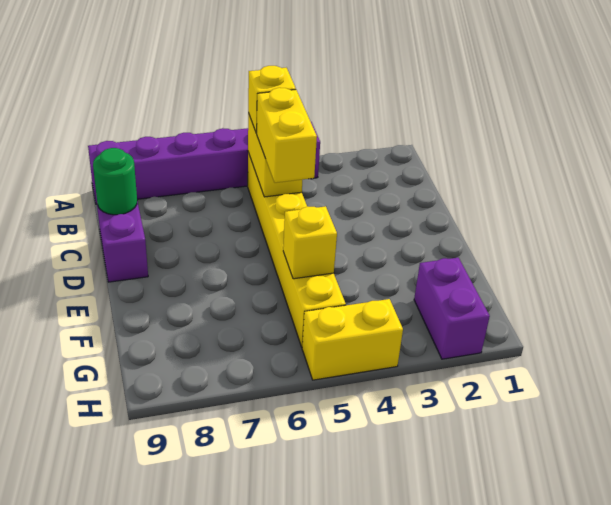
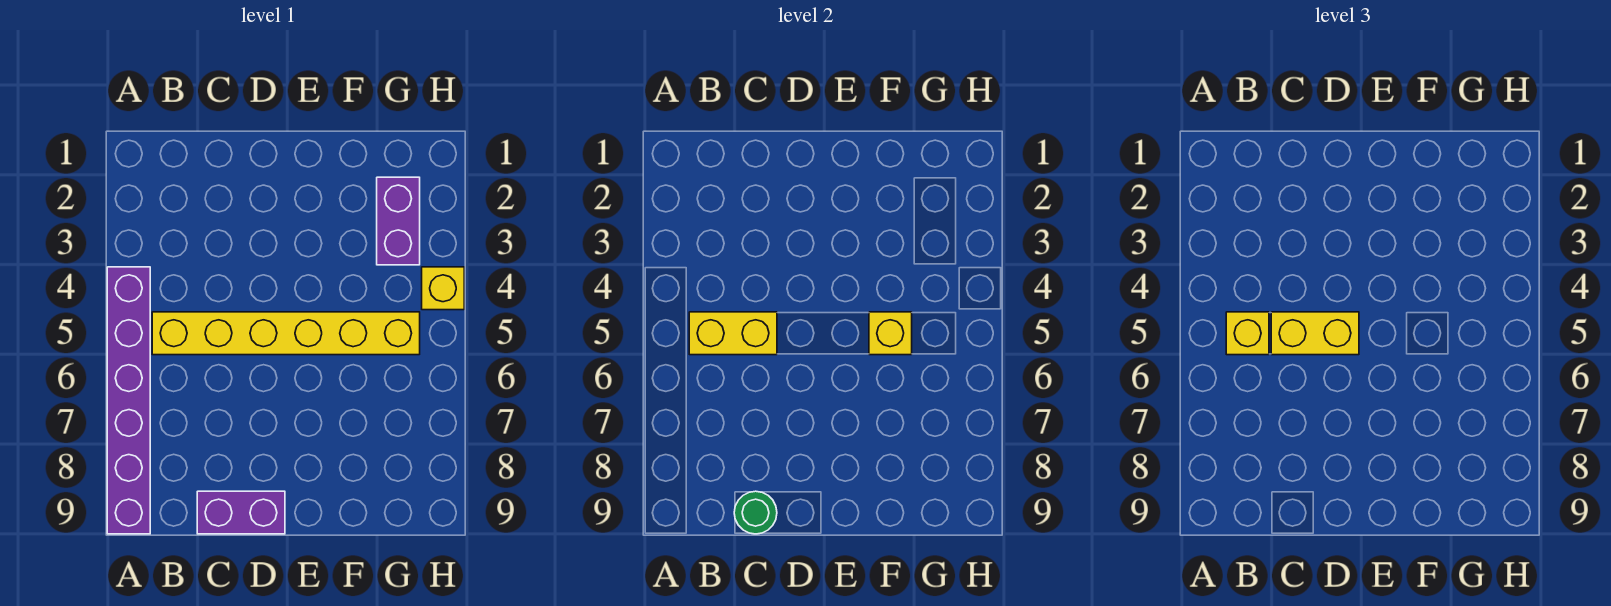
purple brick G2:H2 level 1 -> purple brick G2:G3 level 1
yellow brick H4:H5 level 1 -> yellow brick H4 level 1

